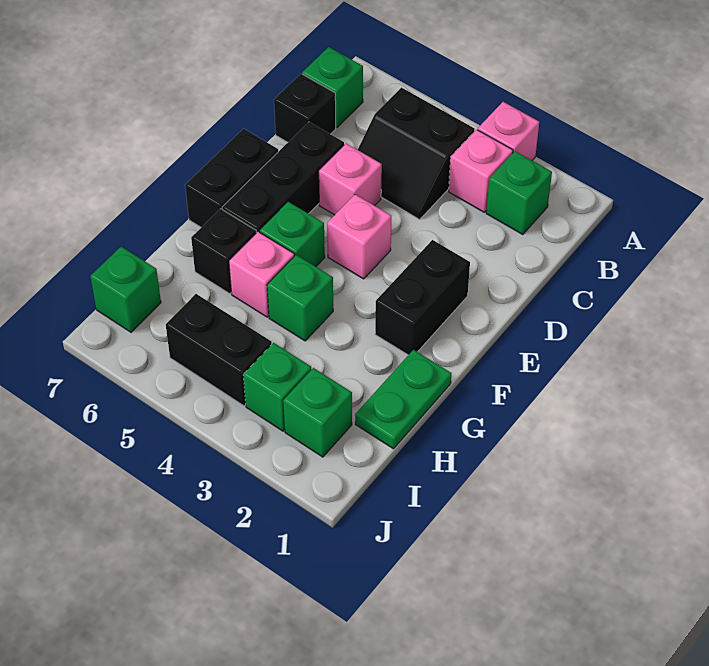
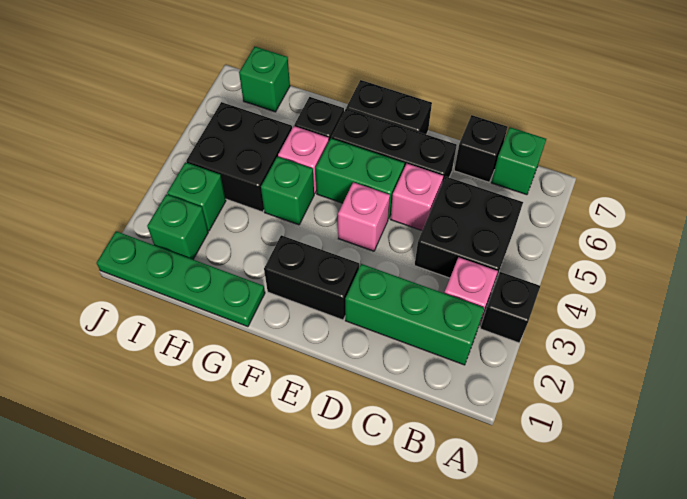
pink brick A3 level 1 -> black brick A3 level 1
green brick B2 level 1 -> green brick B2:D2 level 1
black slope B4:C5 level 1 top B -> black brick B4:C5 level 1
green brick F5 level 1 -> green brick E5:F5 level 1
green plate G1:H1 level 1 -> green plate G1:J1 level 1
black brick I4:I5 level 1 -> black brick H4:I5 level 1

